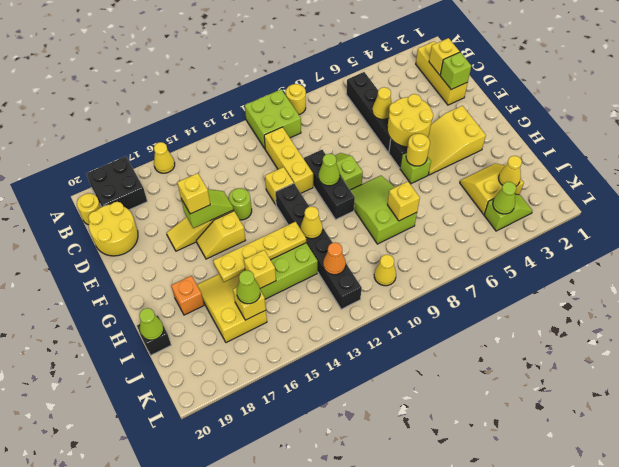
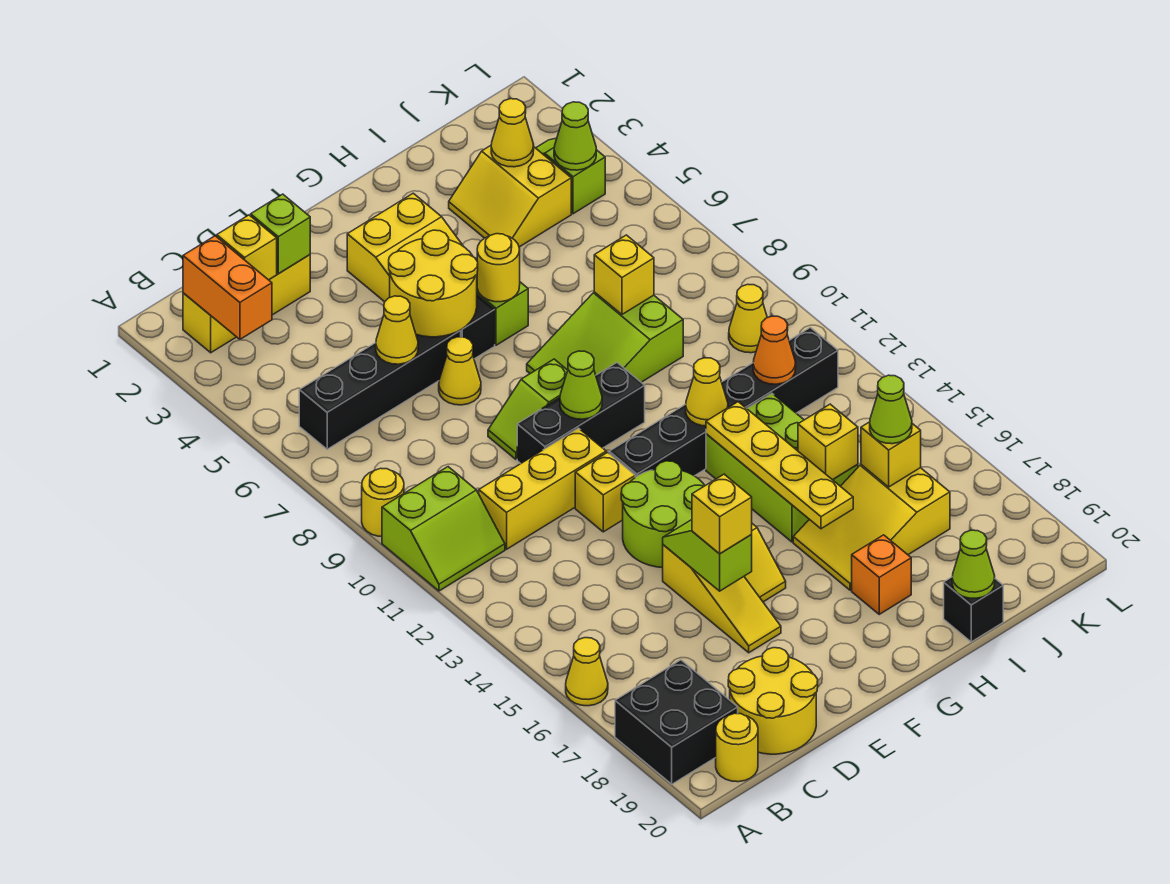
lime brick A10:B11 level 1 -> lime slope A10:B11 level 1 top 10
none -> orange brick B2:B3 level 2
none -> yellow cone E7 level 1
lime round brick E14 level 1 -> lime round brick E13:F14 level 1

